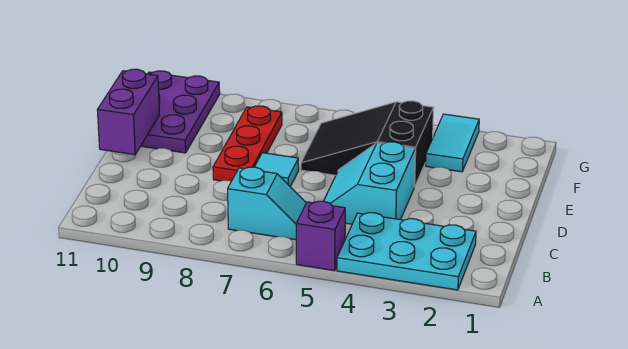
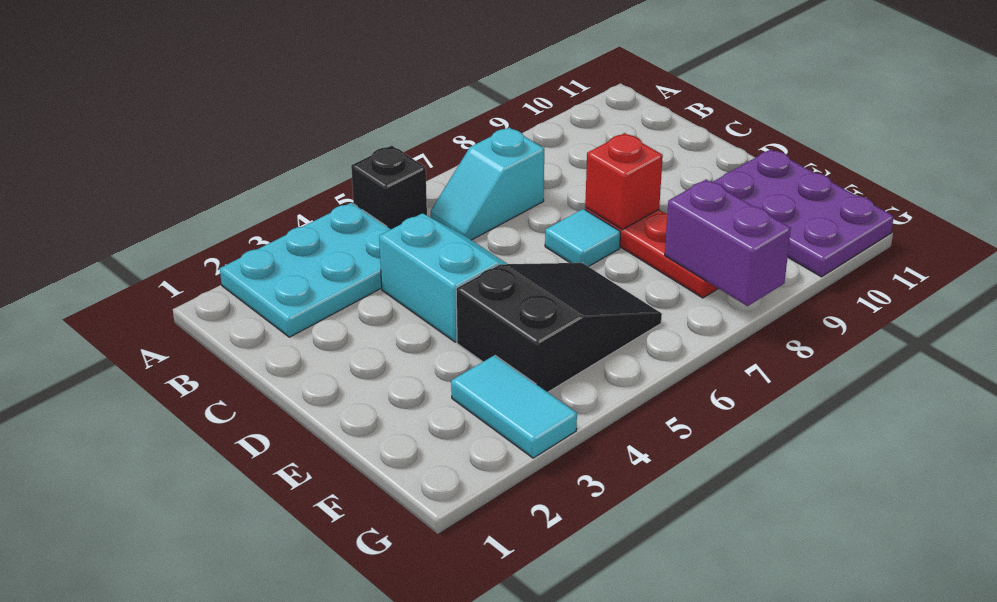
purple brick A5 level 1 -> black brick A5 level 1
none -> red brick D8 level 2
purple brick D11:E11 level 2 -> purple brick F8:G8 level 2

